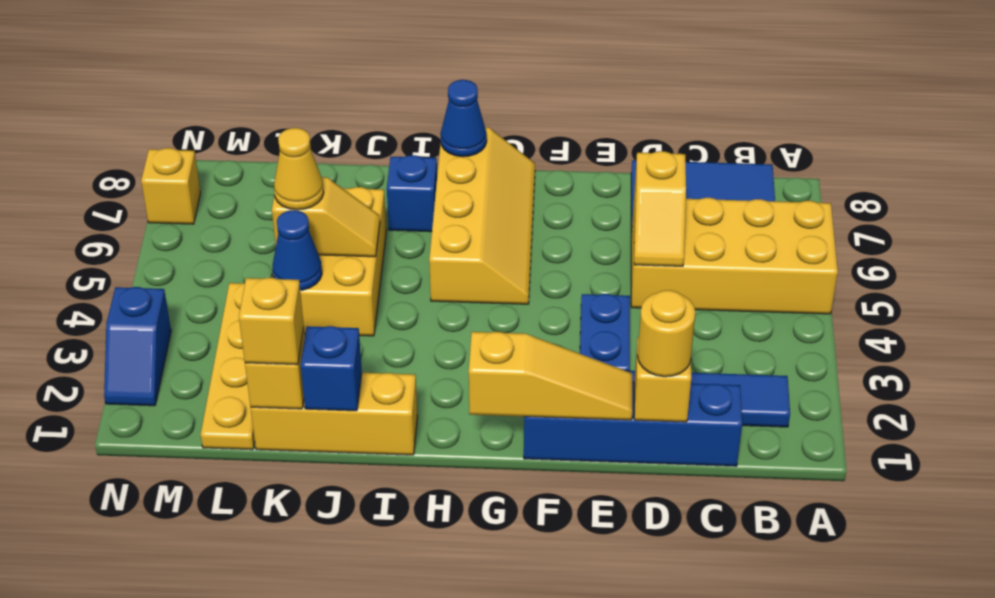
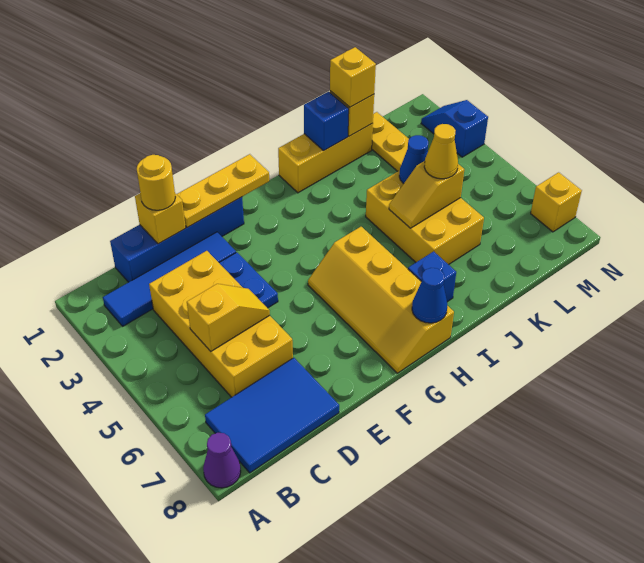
yellow brick A5:D6 level 1 -> yellow brick C3:D6 level 1
none -> purple cone A8 level 1
yellow slope D5:D6 level 2 top 6 -> yellow slope C5:D5 level 2 top C
yellow slope E1:G1 level 2 top G -> yellow plate E1:G1 level 2

